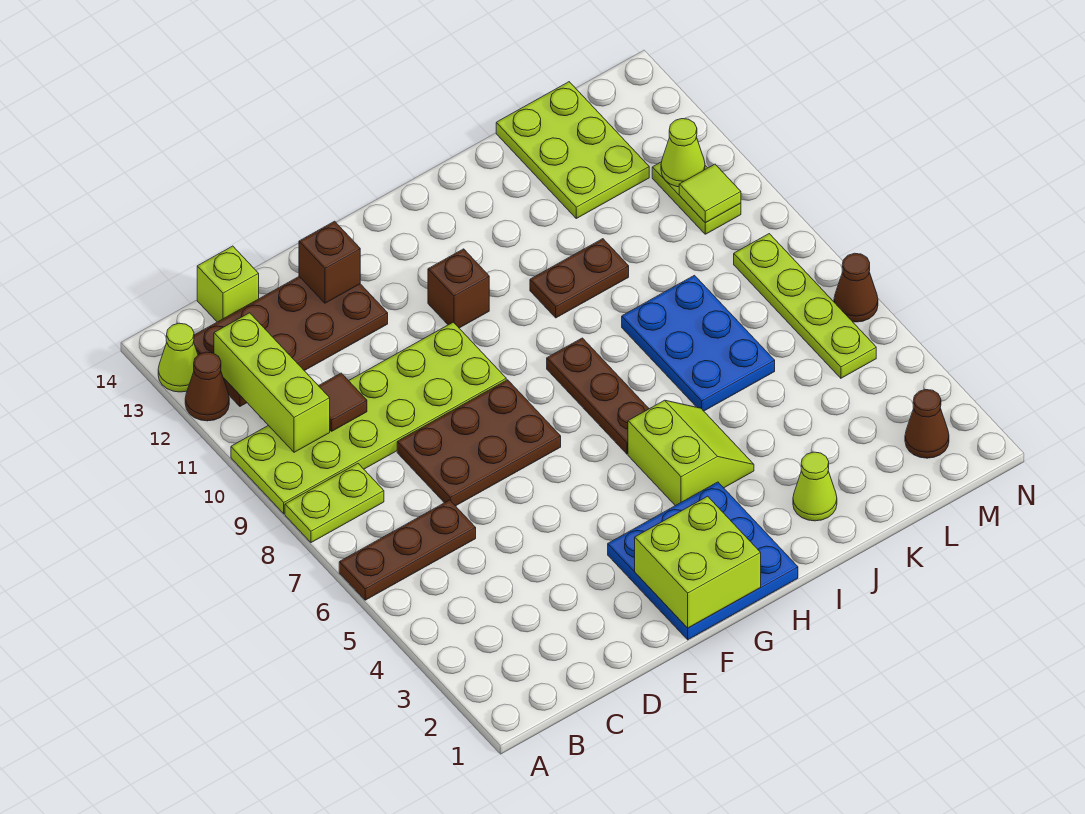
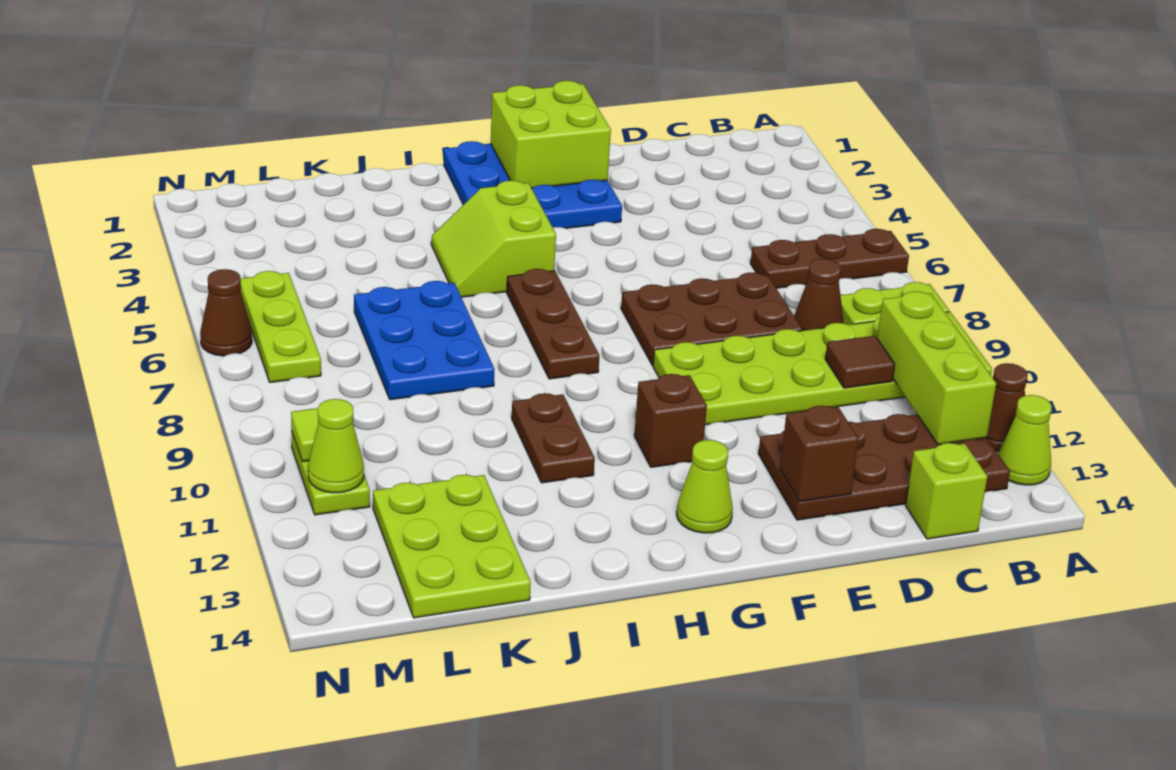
brown plate I10:J10 level 1 -> brown plate I10:I11 level 1
lime cone J2 level 1 -> lime cone G13 level 1
brown cone M2 level 1 -> brown cone C8 level 1
lime plate M5:M8 level 1 -> lime plate M5:M7 level 1

